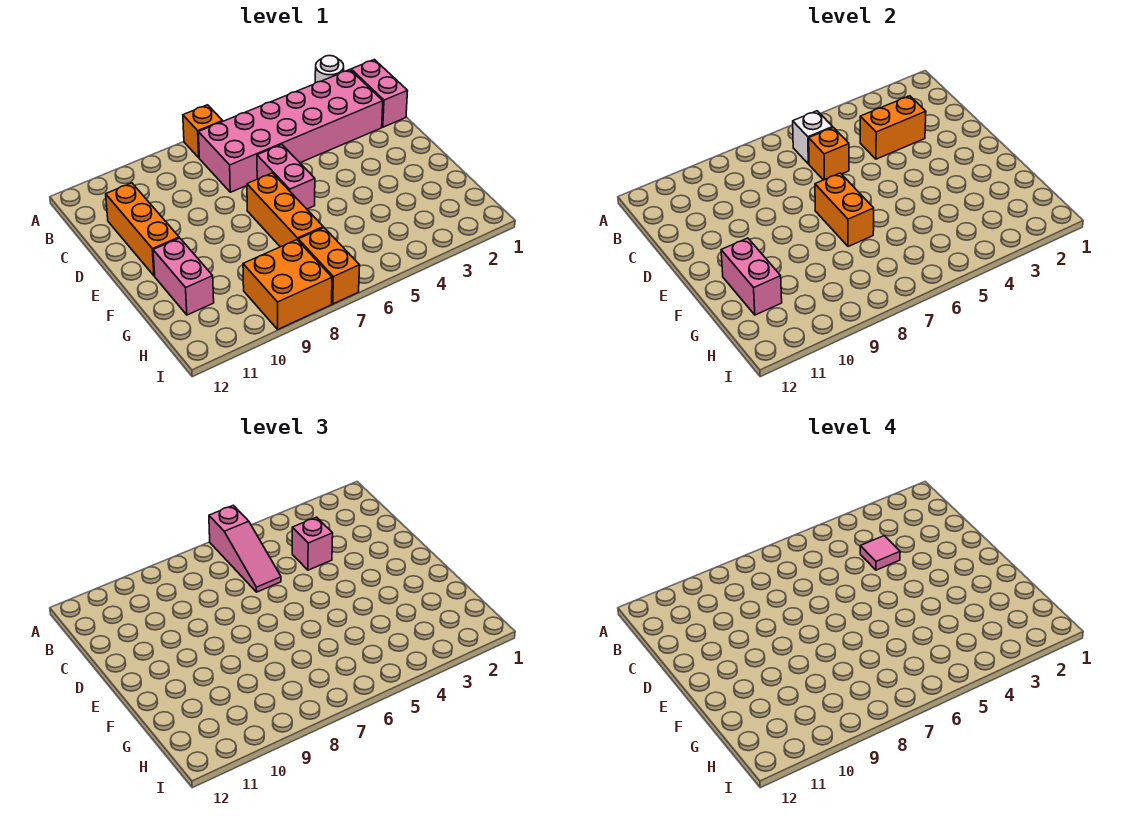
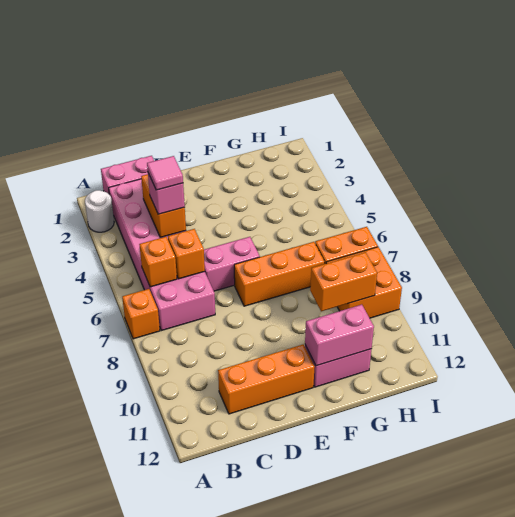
pink slope A6:C6 level 3 top A -> none
white brick B6 level 2 -> orange brick B6 level 2
orange brick E7:F7 level 2 -> orange brick G9:H9 level 2

